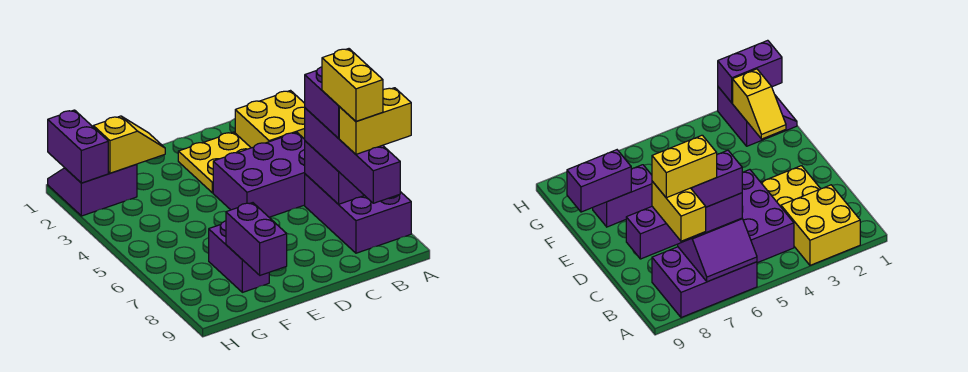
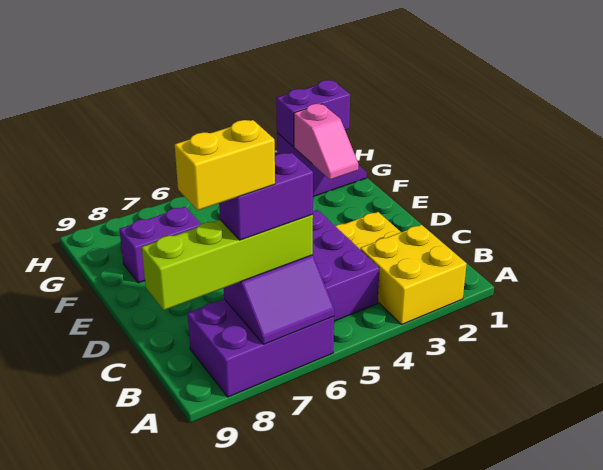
yellow brick A8:B8 level 4 -> none
purple brick B6:B9 level 3 -> lime brick B6:B9 level 3
yellow slope F2:G2 level 2 top G -> pink slope F2:G2 level 2 top G
purple brick F8:F9 level 2 -> none

